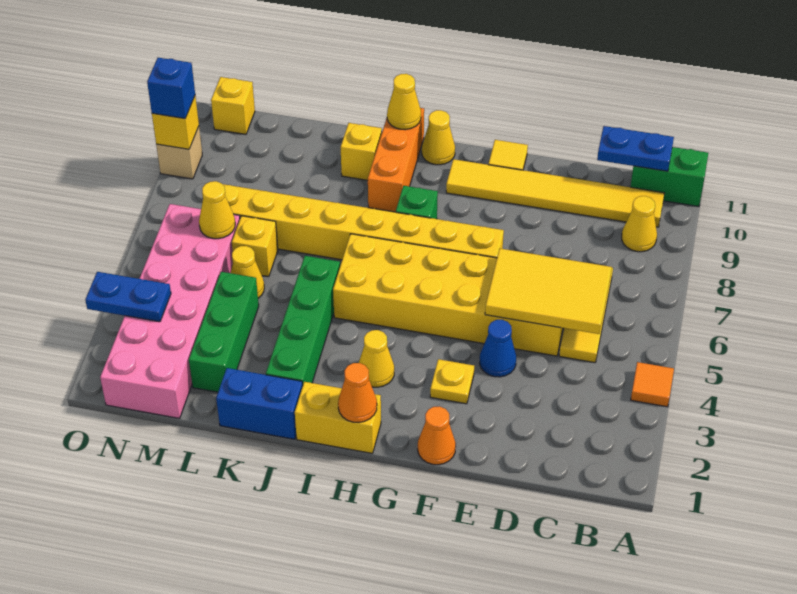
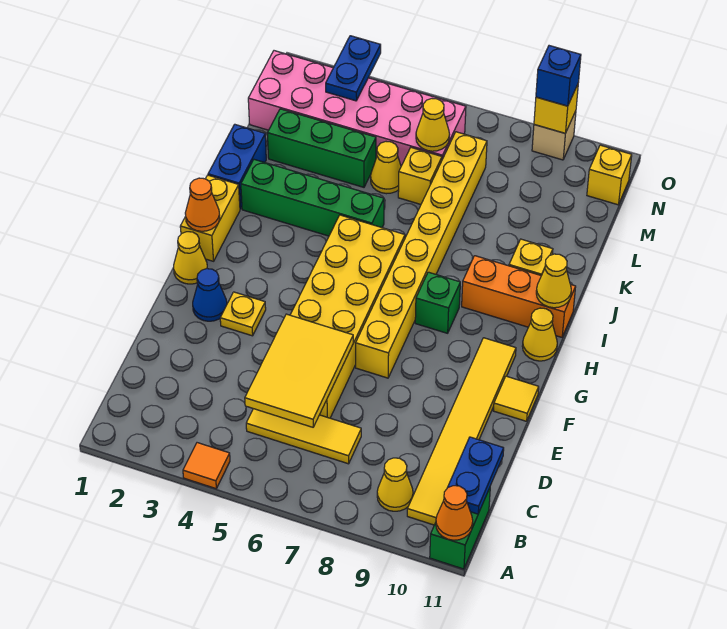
blue cone E4 level 1 -> blue cone F2 level 1
orange cone F1 level 1 -> orange cone A11 level 2
yellow cone H3 level 1 -> yellow cone G1 level 1

